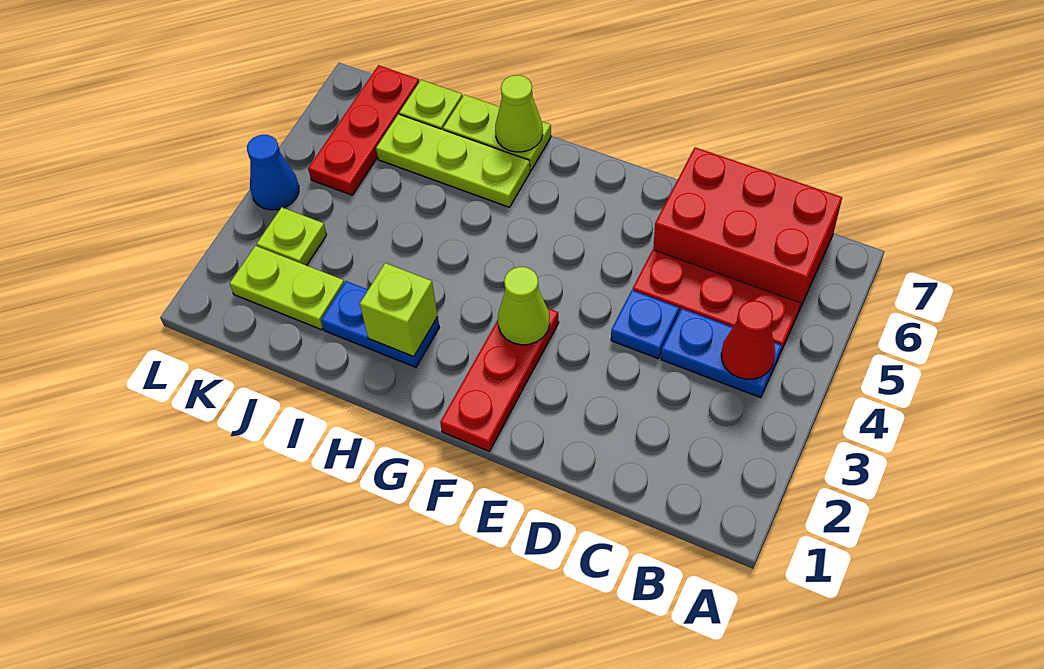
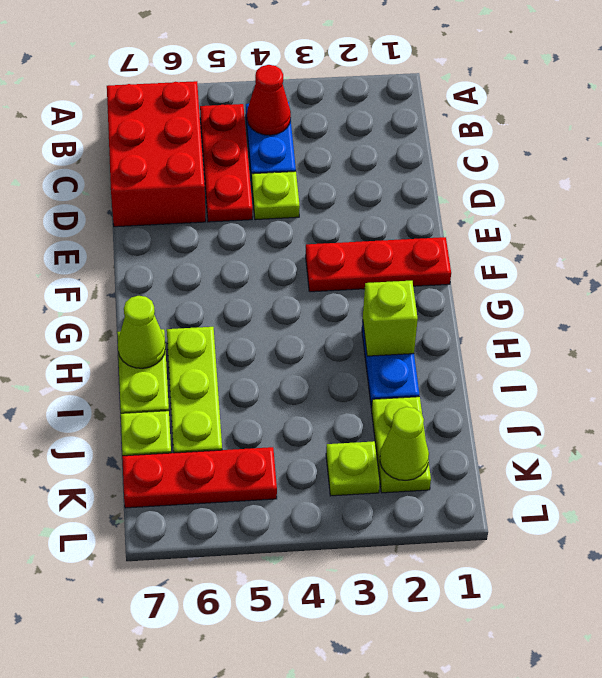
blue plate D4 level 1 -> lime plate D4 level 1
lime cone F3 level 2 -> lime cone K2 level 2
blue cone L4 level 1 -> none

